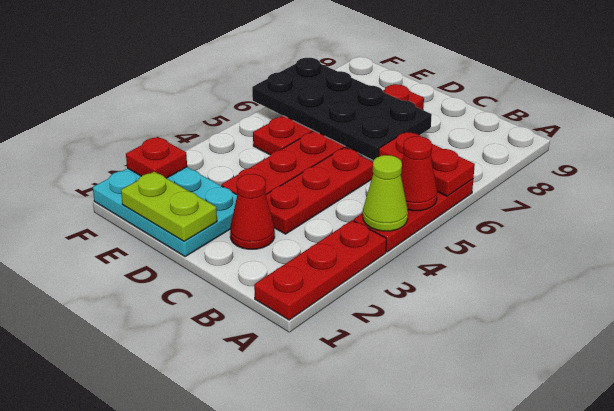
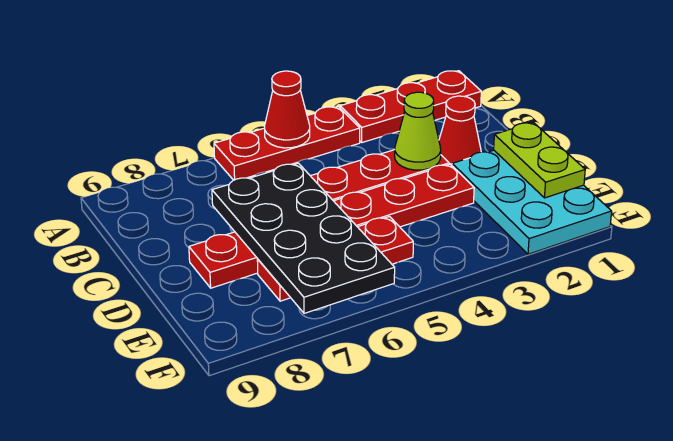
lime cone A4 level 2 -> lime cone C3 level 2
red plate A6:B6 level 2 -> none
red plate F2 level 2 -> none

